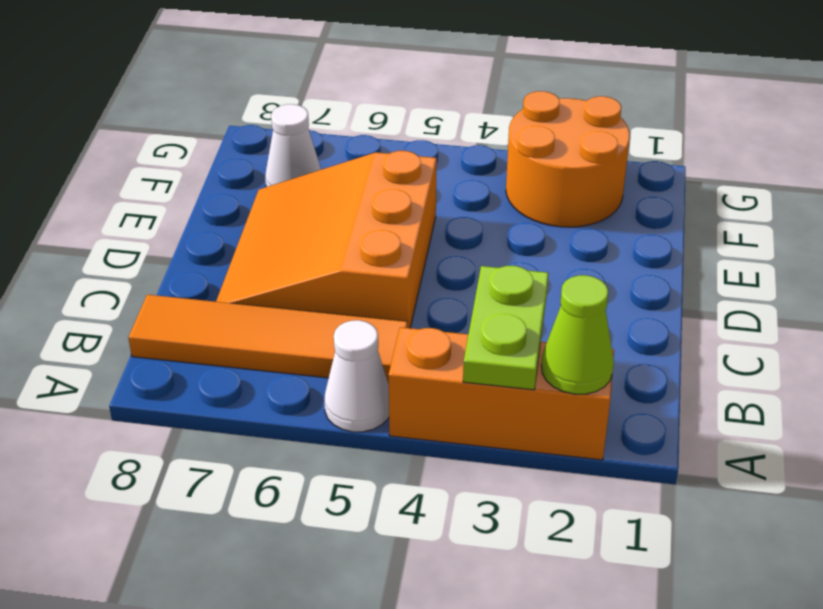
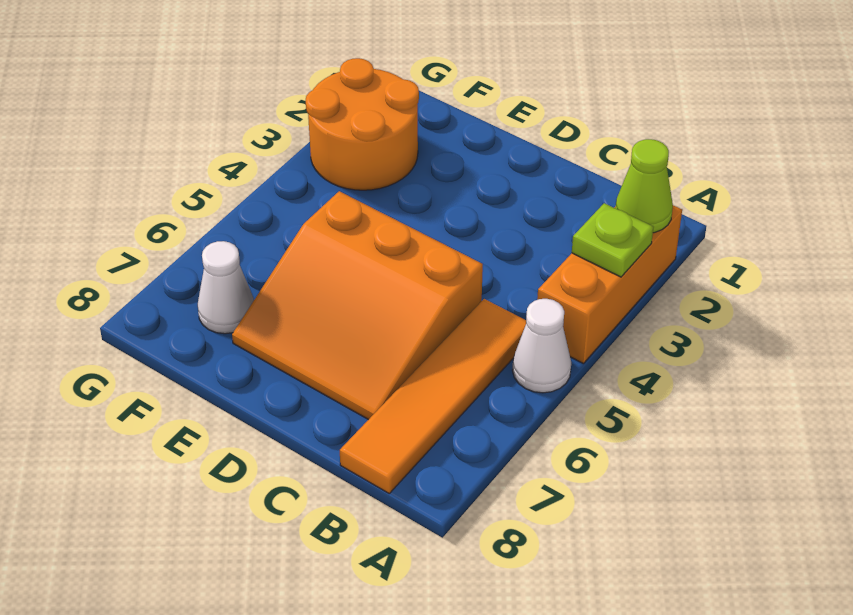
lime plate A3:B3 level 2 -> lime plate A3 level 2

